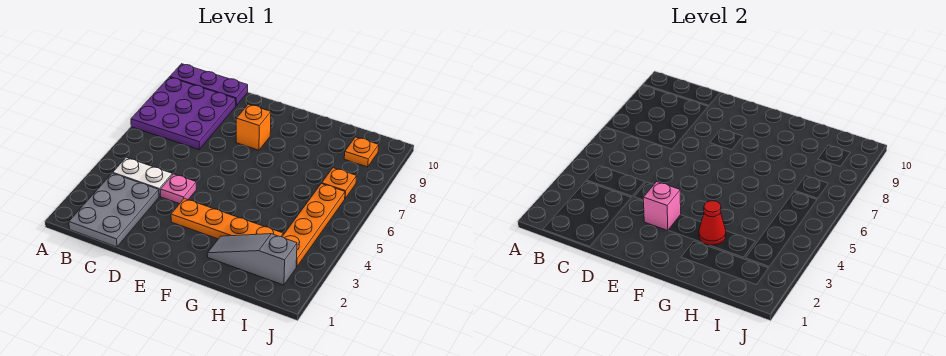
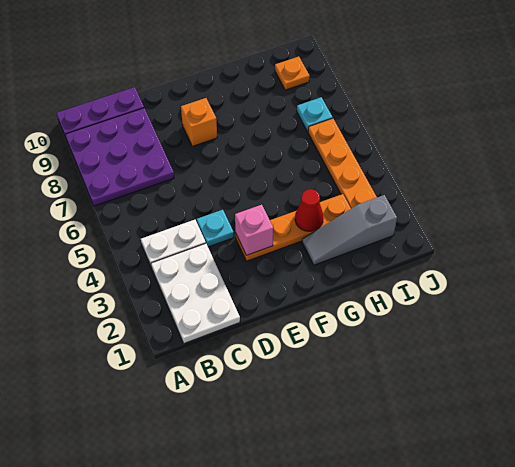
grey plate B1:C3 level 1 -> white plate B1:C3 level 1
pink plate D4 level 1 -> cyan plate D4 level 1
orange plate I7 level 1 -> cyan plate I7 level 1

